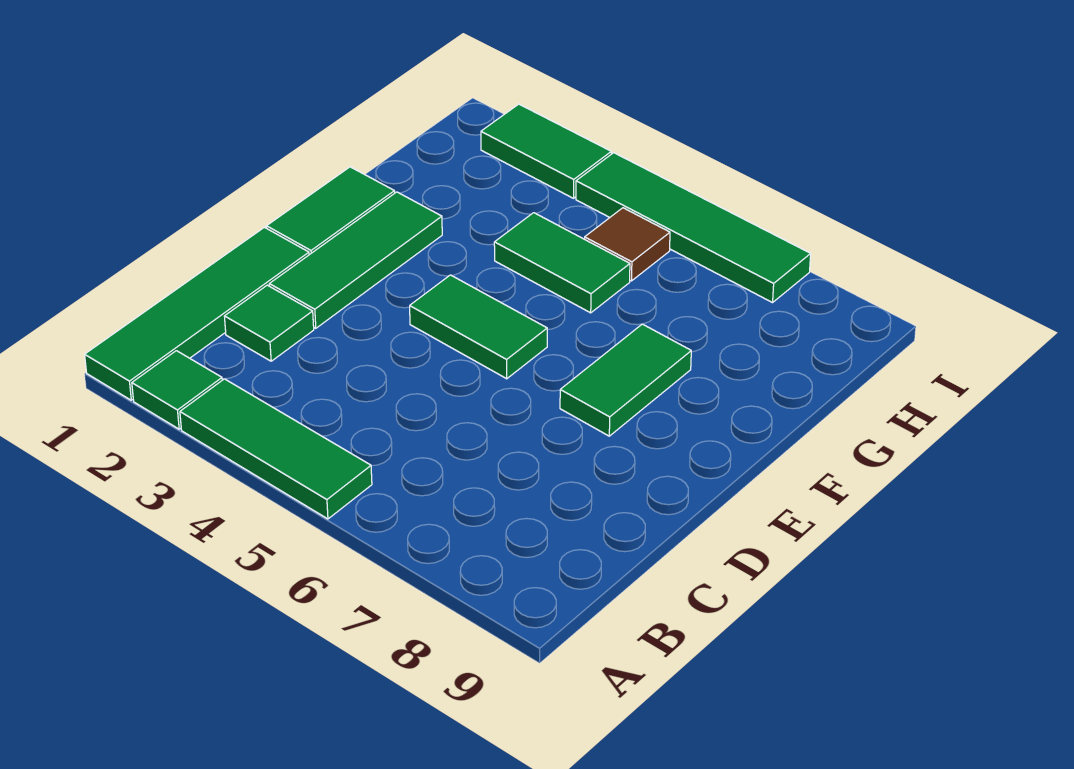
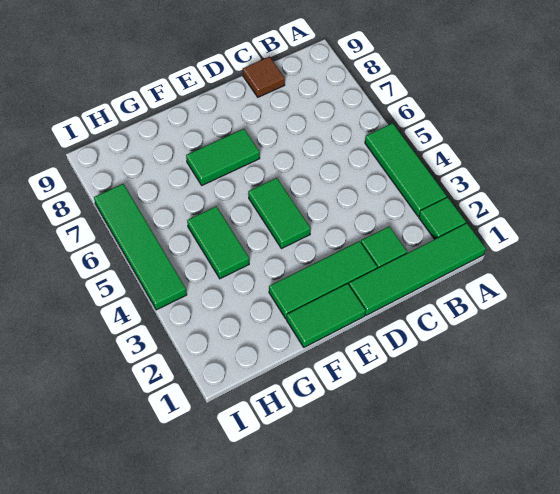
brown tile H5 level 1 -> brown tile C9 level 1
green tile I2:I3 level 1 -> none

